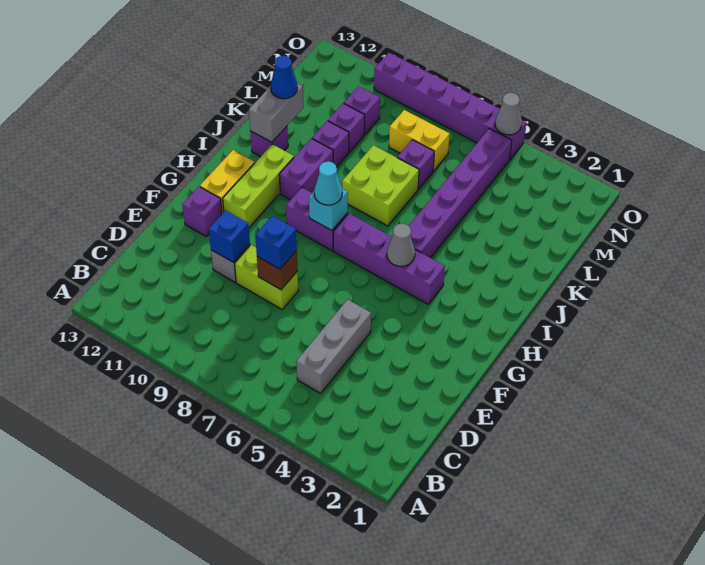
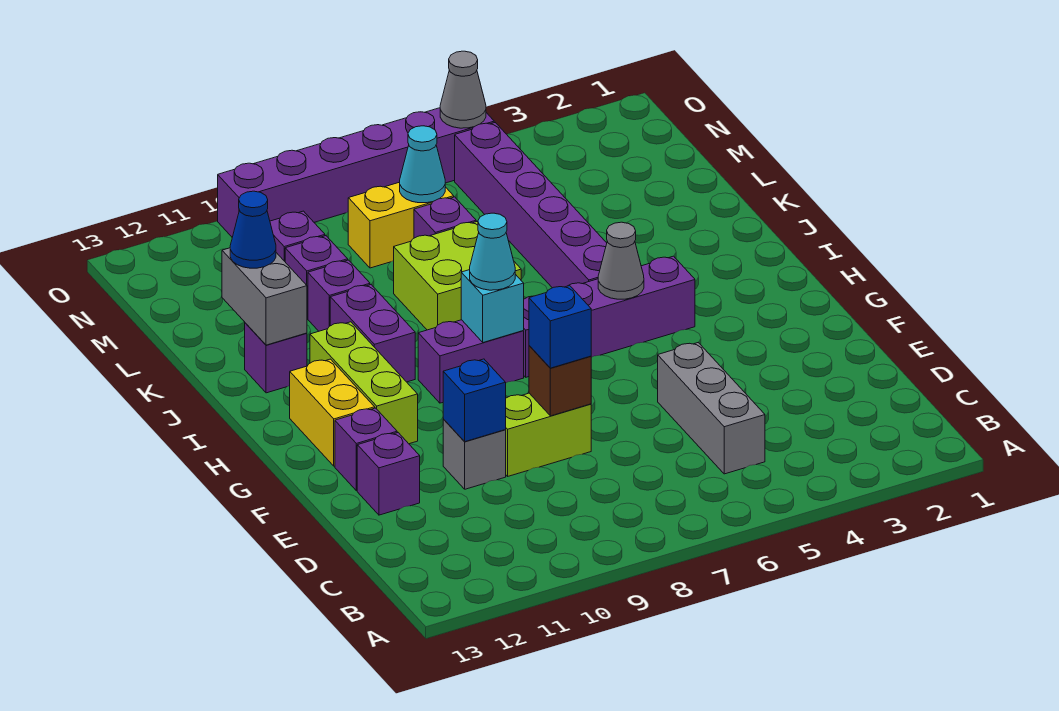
none -> purple brick E12 level 1
none -> cyan cone M7 level 2

